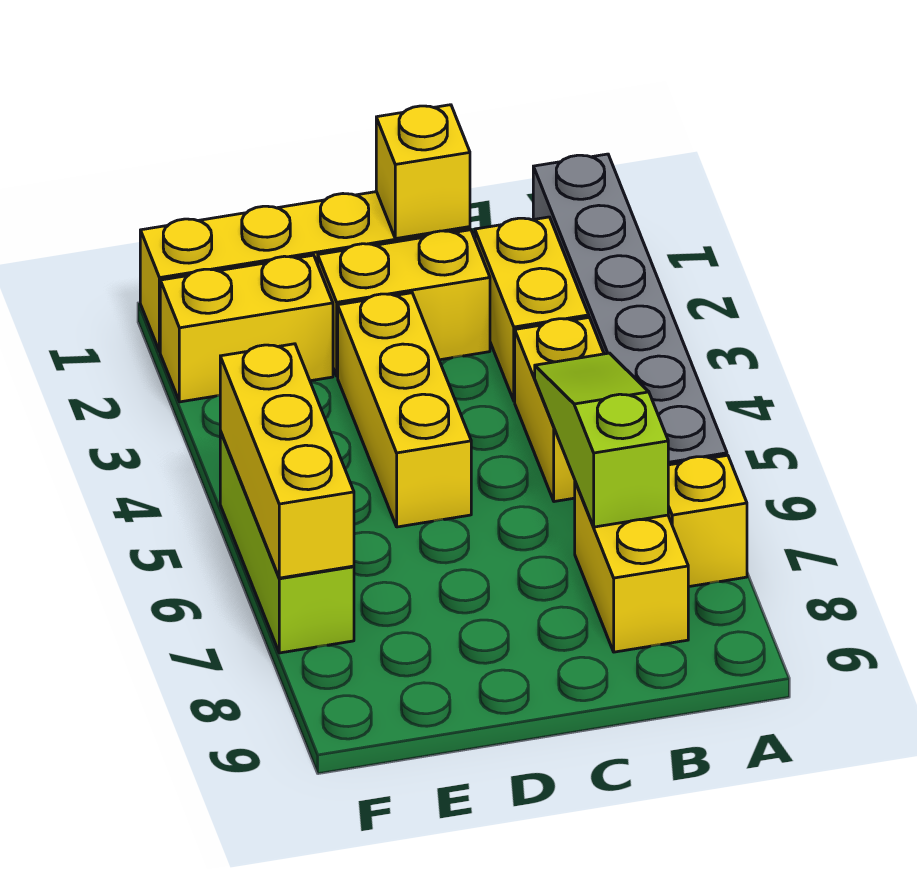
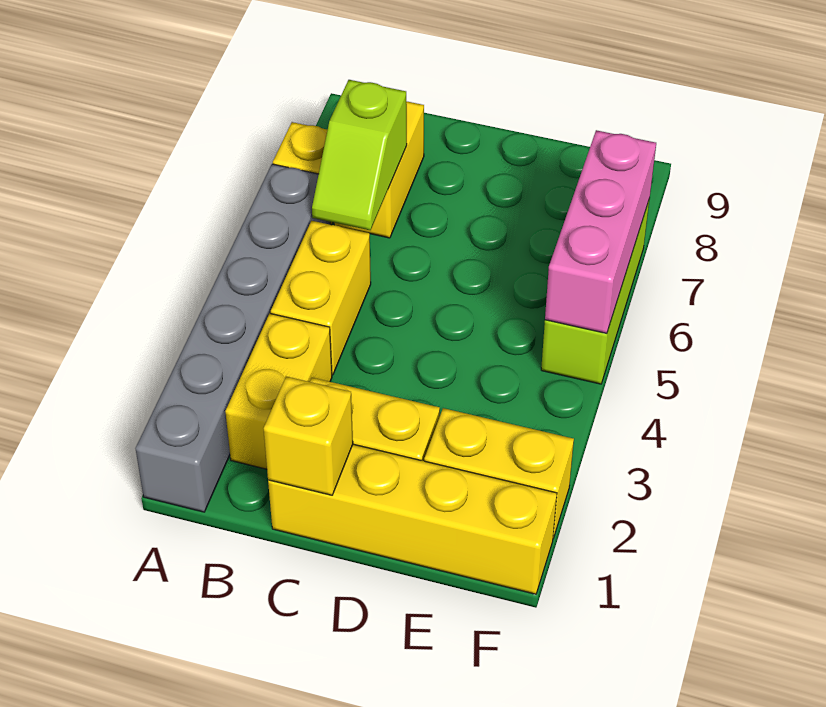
lime slope B5:B7 level 2 top 7 -> lime slope B6:B7 level 2 top 7
yellow brick D3:D5 level 1 -> none
yellow brick F5:F7 level 2 -> pink brick F5:F7 level 2

